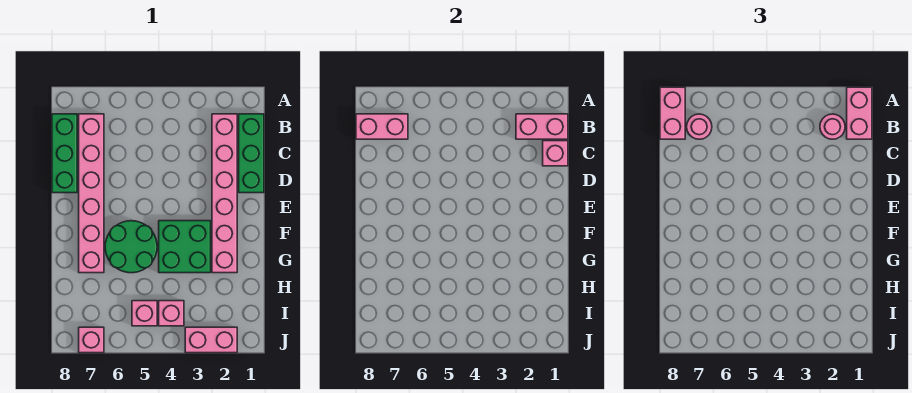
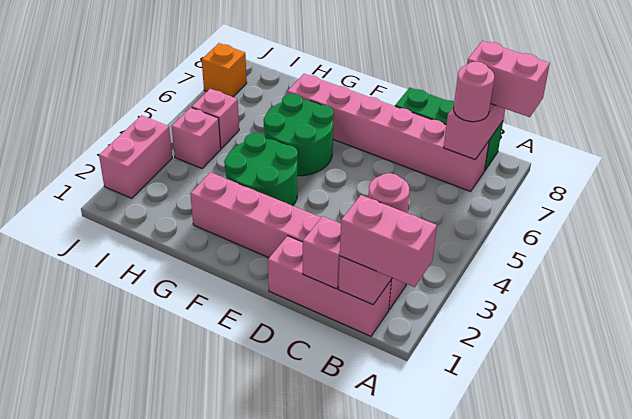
green brick B1:D1 level 1 -> pink brick B1:D1 level 1
green brick F3:G4 level 1 -> green round brick F3:G4 level 1
pink brick J7 level 1 -> orange brick J7 level 1

